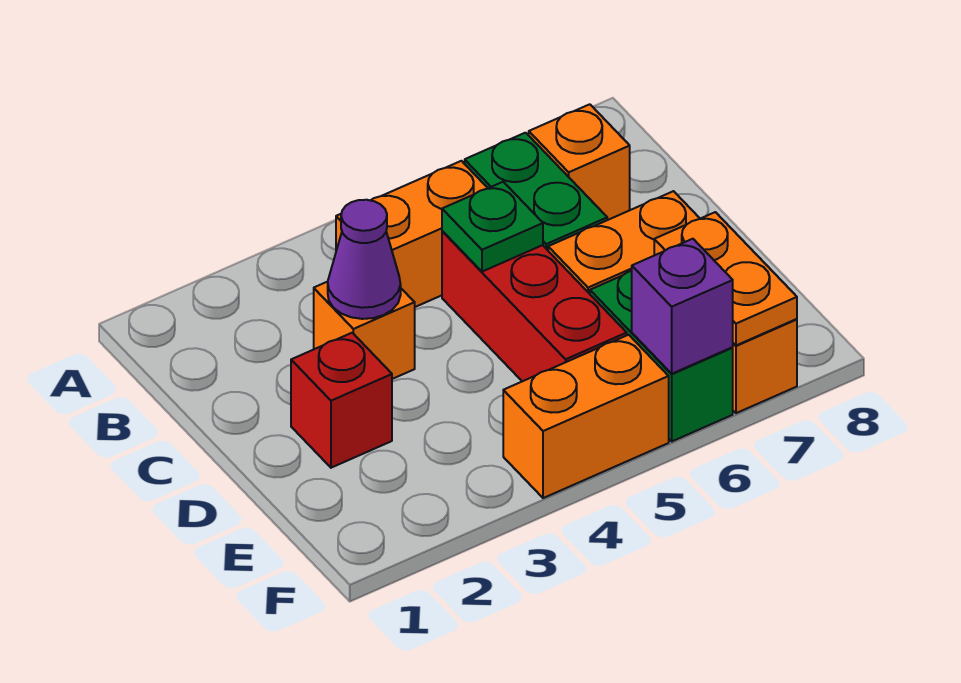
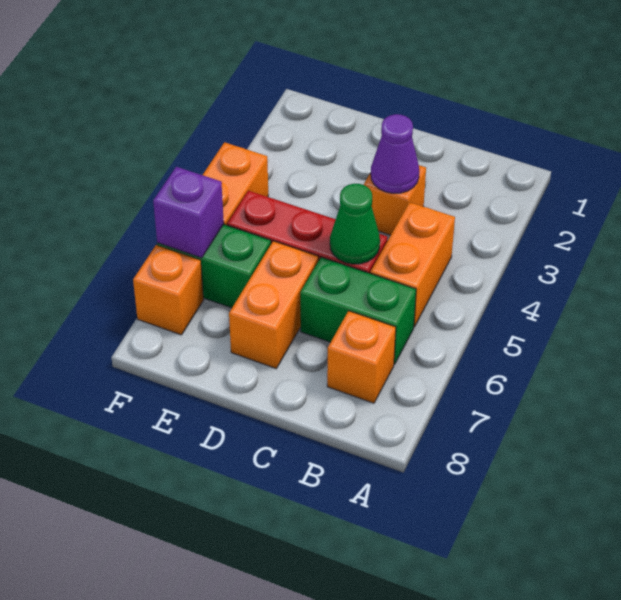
green plate C5 level 2 -> green cone C5 level 2
red brick D2 level 1 -> none
orange plate E7:F7 level 2 -> none

